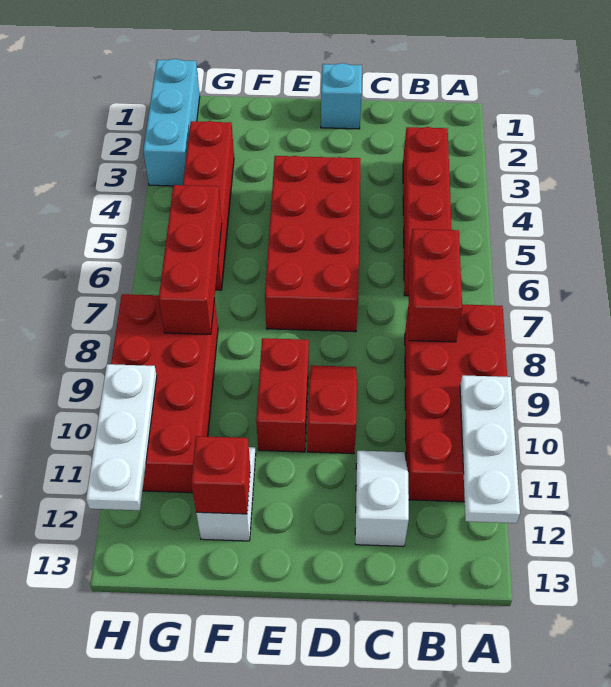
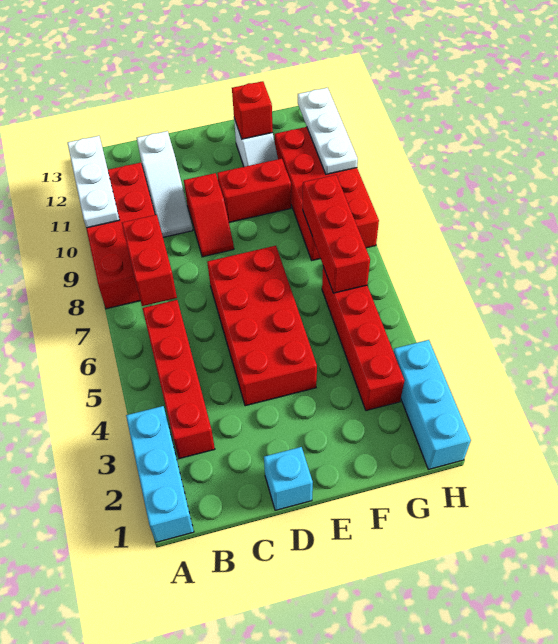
none -> cyan brick A1:A3 level 1
white slope C11:C12 level 1 top 12 -> white slope C10:C12 level 1 top 12
red brick E9:E10 level 1 -> red brick E10:F10 level 1

